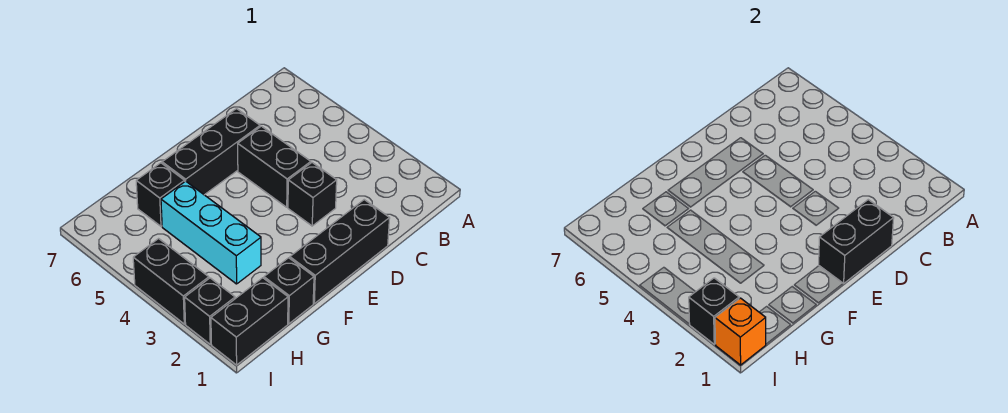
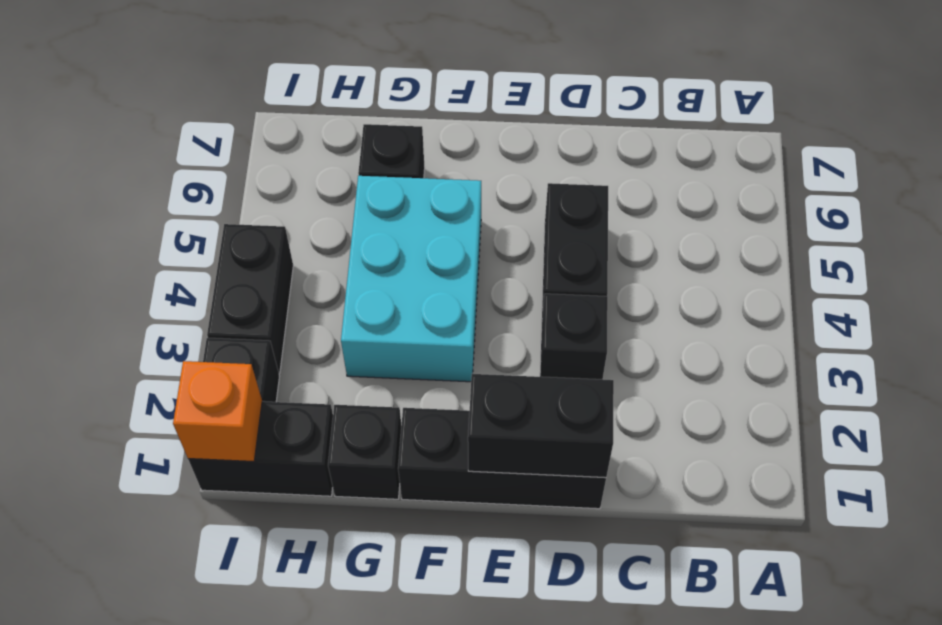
black brick D6:F6 level 1 -> none
cyan brick G3:G5 level 1 -> cyan brick F3:G5 level 1
black brick I2 level 2 -> none

